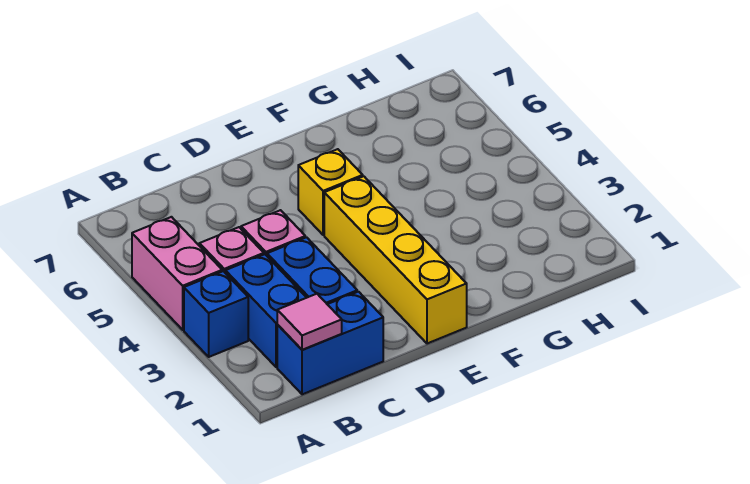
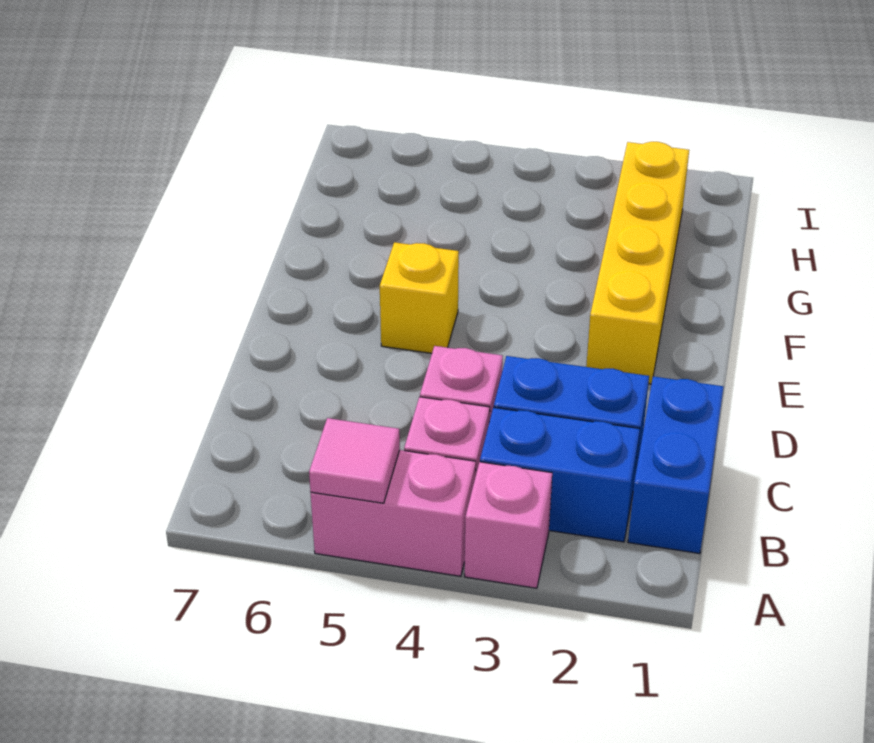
blue brick A3 level 1 -> pink brick A3 level 1
pink tile B1 level 2 -> pink tile A5 level 2
yellow brick E1:E4 level 1 -> yellow brick E2:H2 level 1

